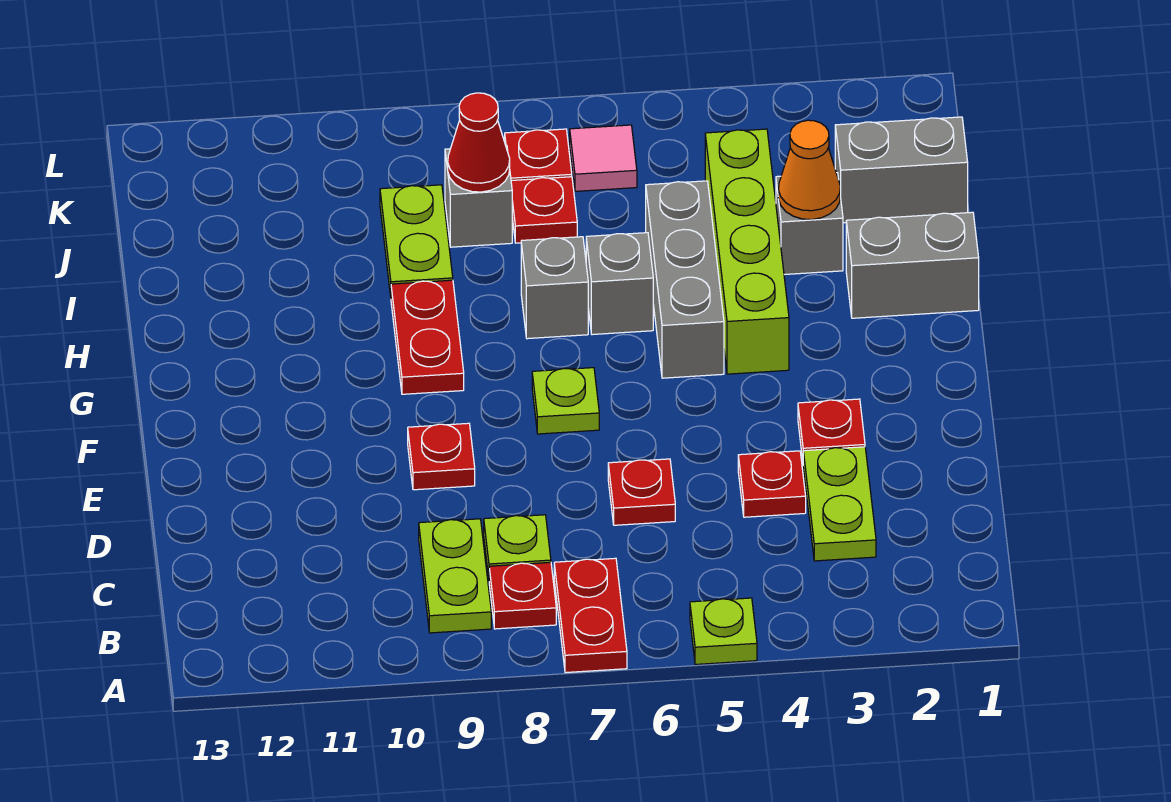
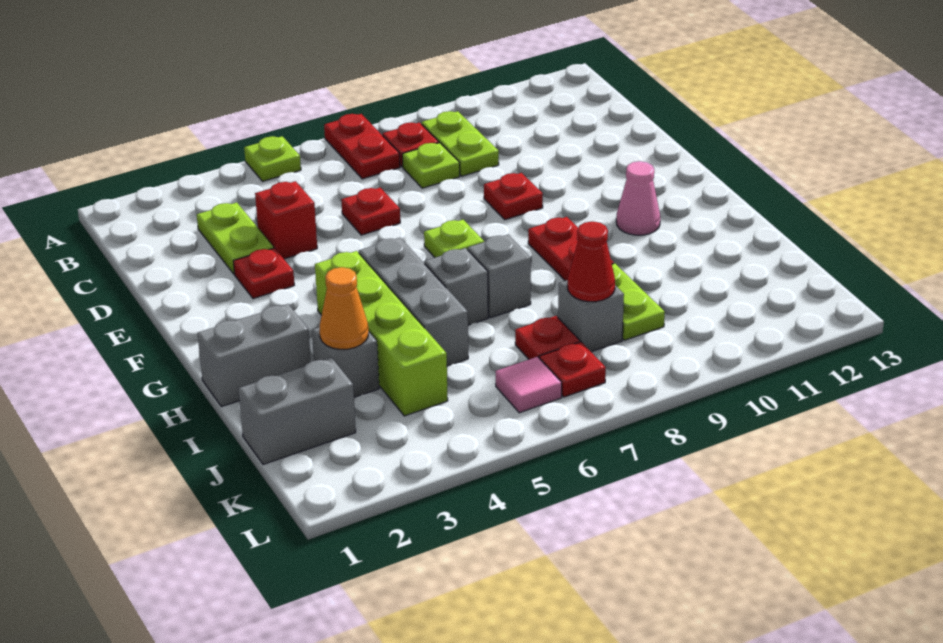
red plate D4 level 1 -> red brick D4 level 1
none -> pink cone G11 level 1

